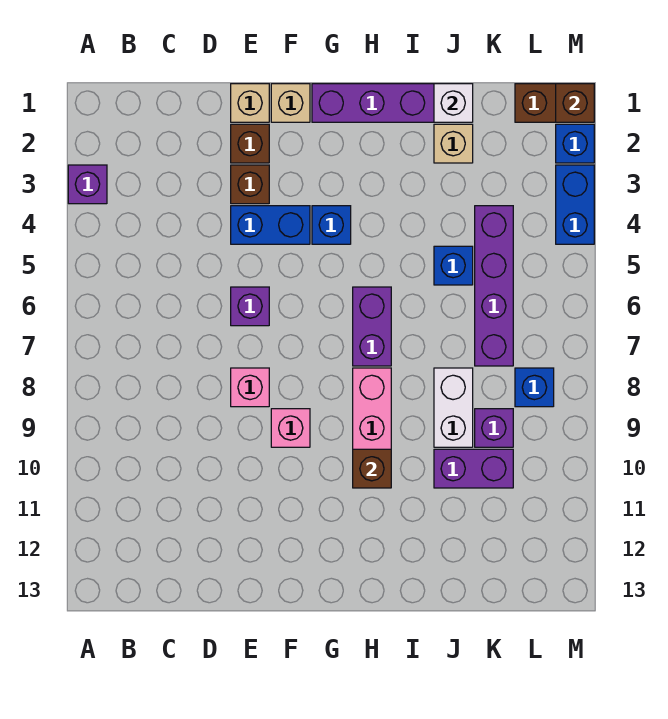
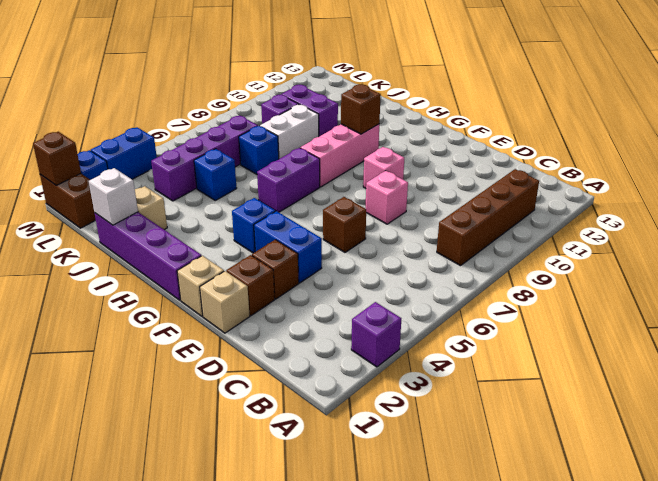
none -> brown brick B8:B11 level 1
purple brick E6 level 1 -> brown brick E6 level 1
blue brick L8 level 1 -> blue brick J7 level 1

